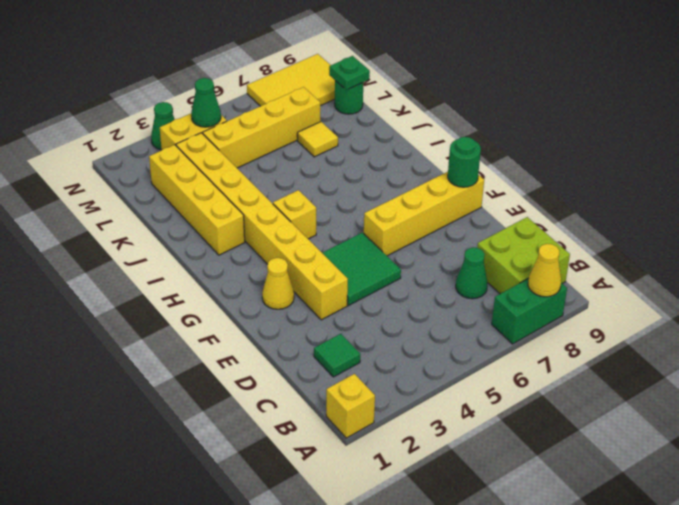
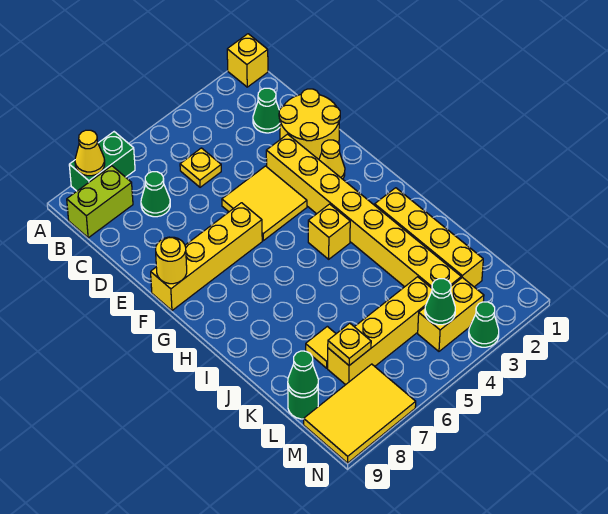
lime brick B8:C9 level 1 -> lime brick B8:B9 level 1
green tile C2 level 1 -> green cone C2 level 1
none -> yellow plate C5 level 1
none -> yellow round brick D1:E2 level 1
green tile E4:F5 level 1 -> yellow tile E4:F5 level 1
green round brick F9 level 2 -> yellow round brick F9 level 2
none -> yellow plate L7 level 2
green plate L9 level 2 -> green cone L9 level 2

